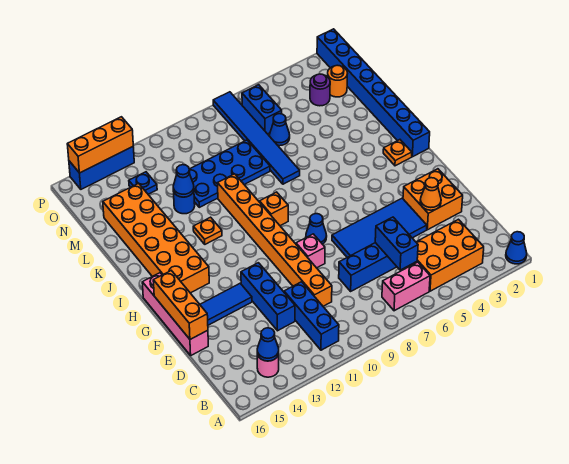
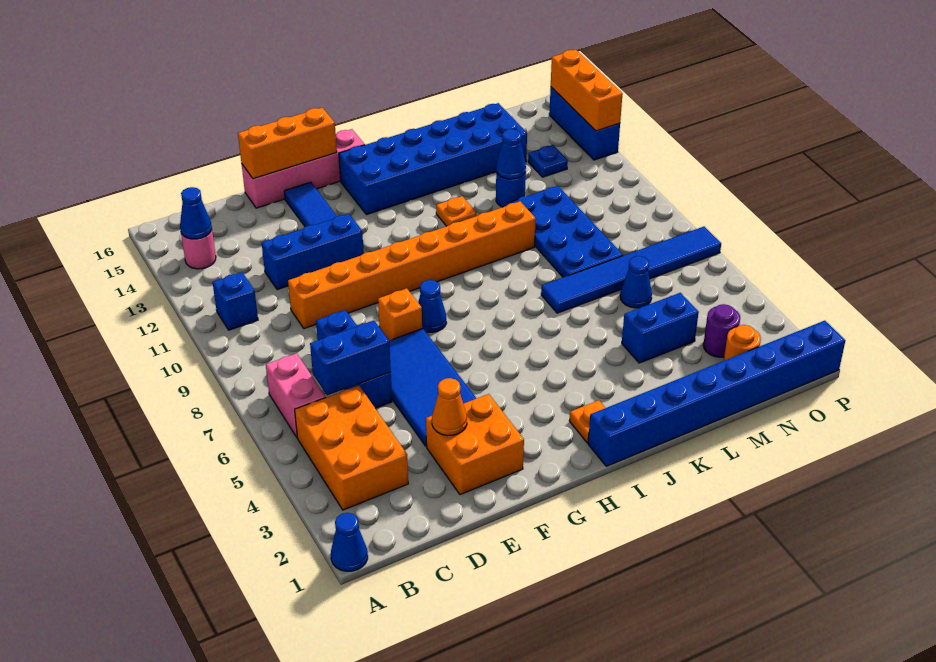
blue brick B11:D11 level 1 -> blue brick B11 level 1
pink brick F9 level 1 -> none
orange brick H14:M15 level 1 -> blue brick H14:M15 level 1
orange brick I9 level 1 -> orange brick F8 level 1
blue brick N6:O6 level 1 -> blue brick L4:M4 level 1

